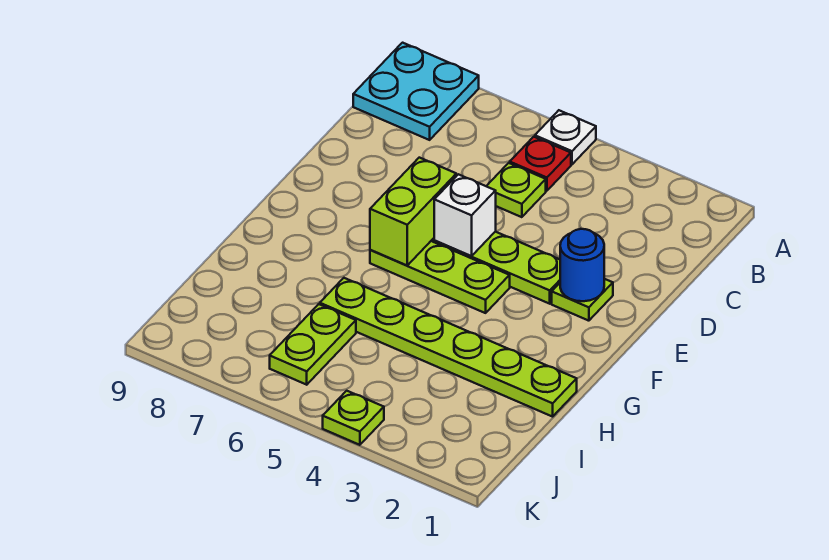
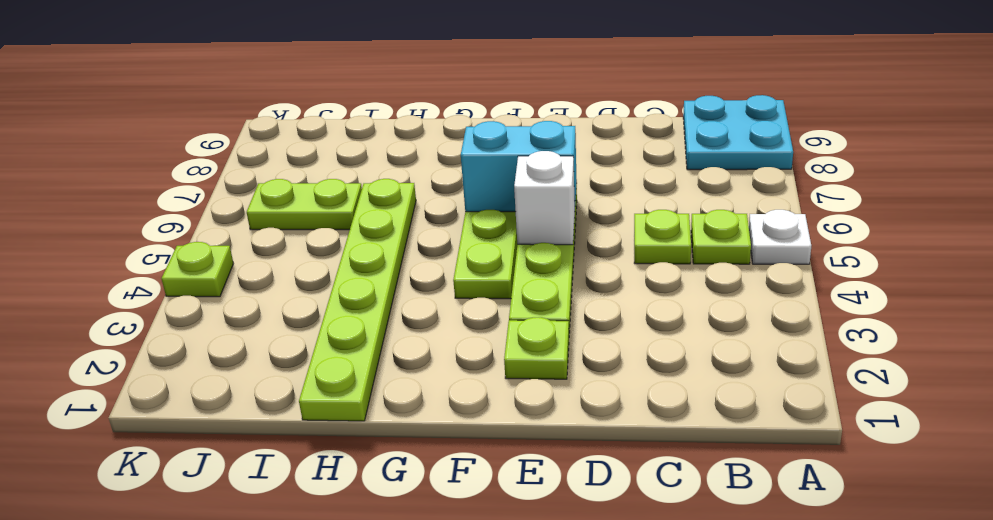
red plate B5 level 1 -> lime plate B5 level 1
blue round brick E2 level 2 -> none
lime brick E6:F6 level 2 -> cyan brick E6:F6 level 2

